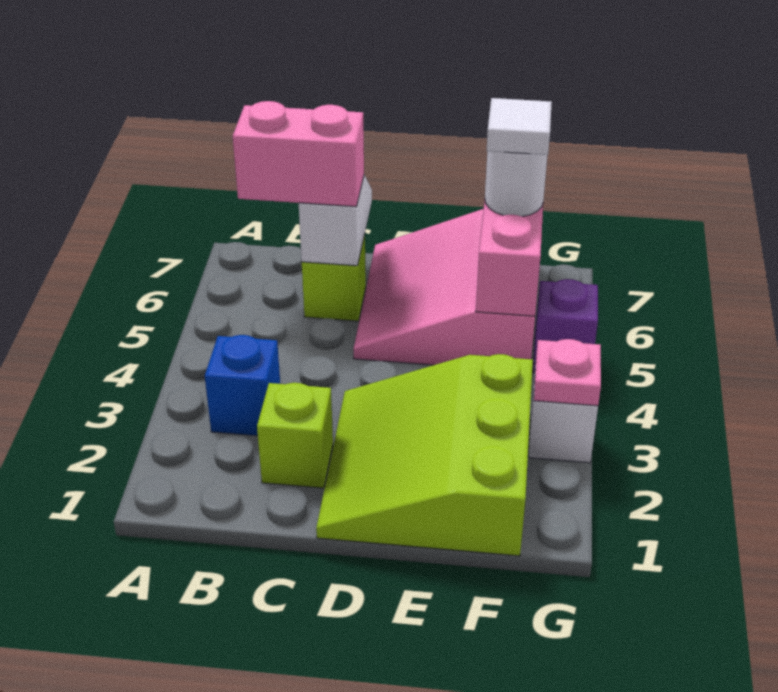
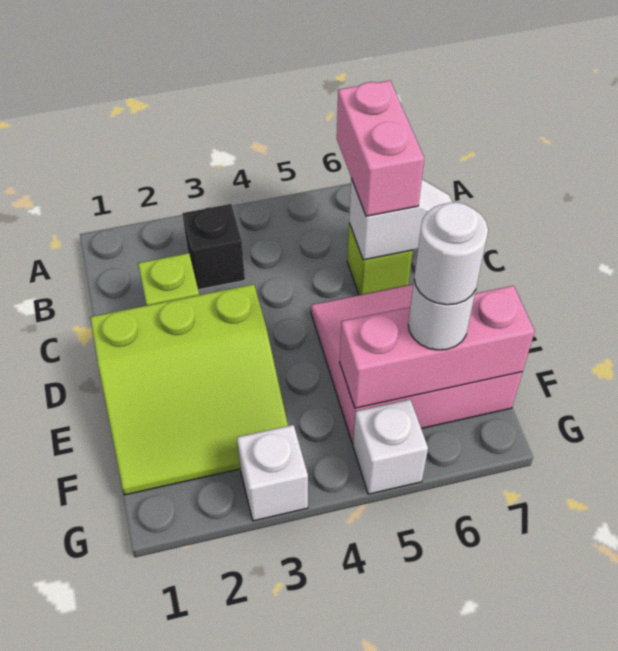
blue brick B3 level 1 -> black brick B3 level 1
lime slope D1:F3 level 1 top F -> lime slope D1:F3 level 1 top D
white tile F6 level 4 -> white round brick F6 level 4
pink plate G3 level 2 -> none
purple brick G5 level 1 -> white brick G5 level 1

